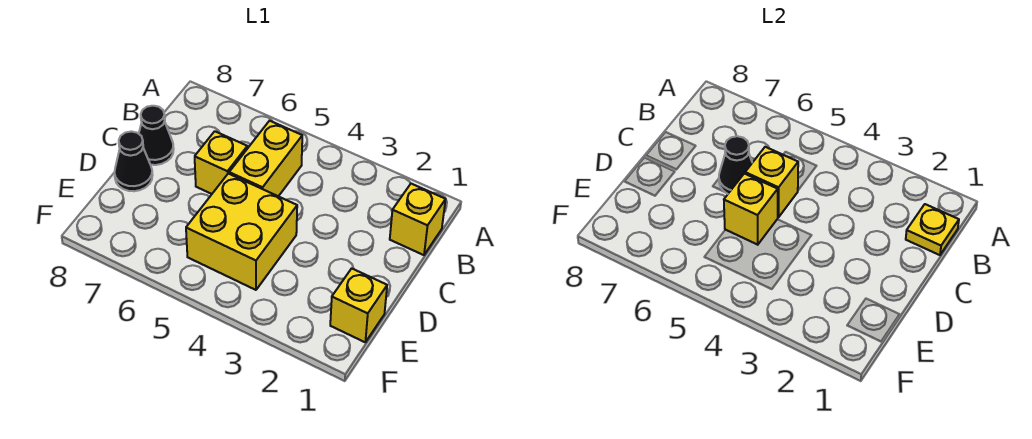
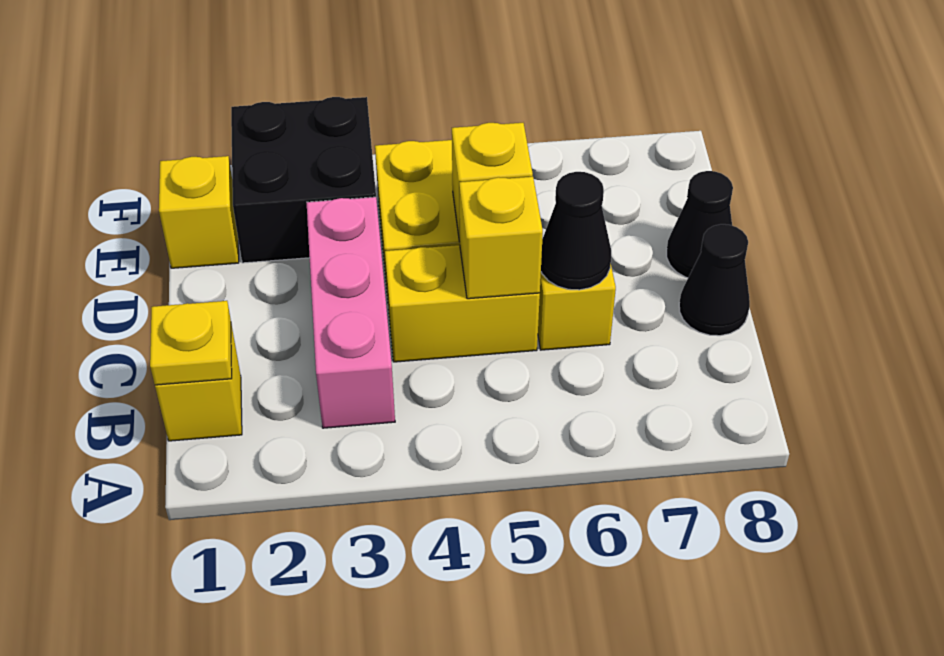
none -> pink brick B3:D3 level 1
yellow brick B5:C5 level 1 -> yellow brick C4:C5 level 1
none -> black brick E2:F3 level 1

